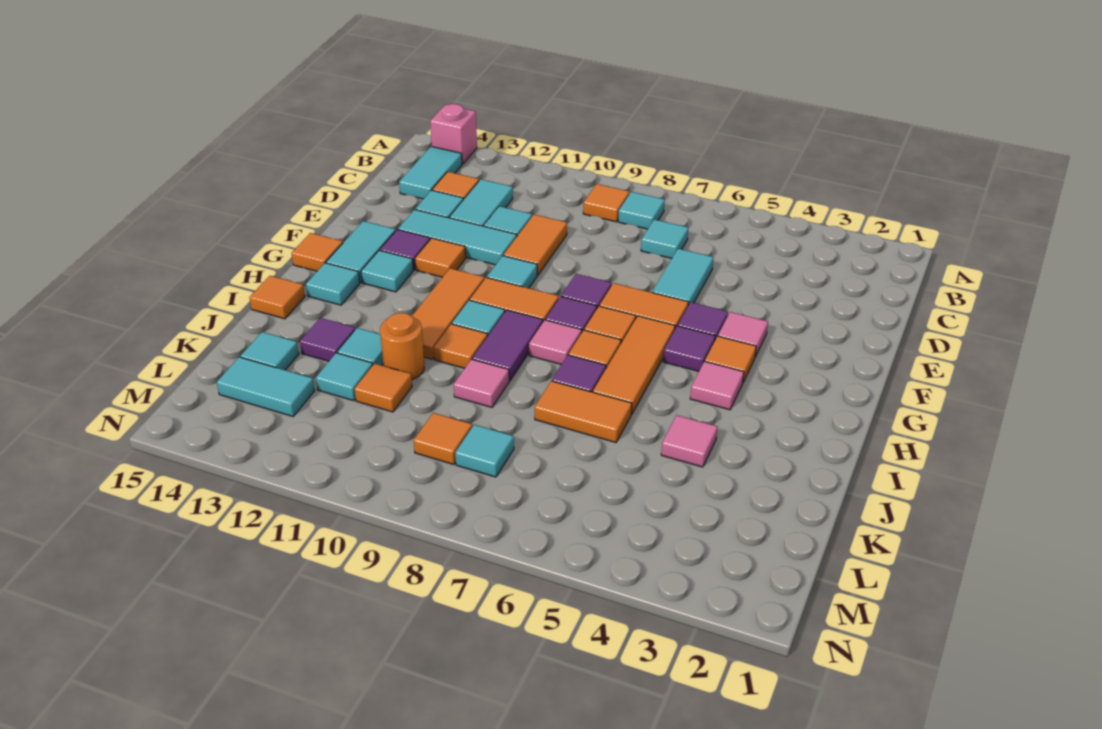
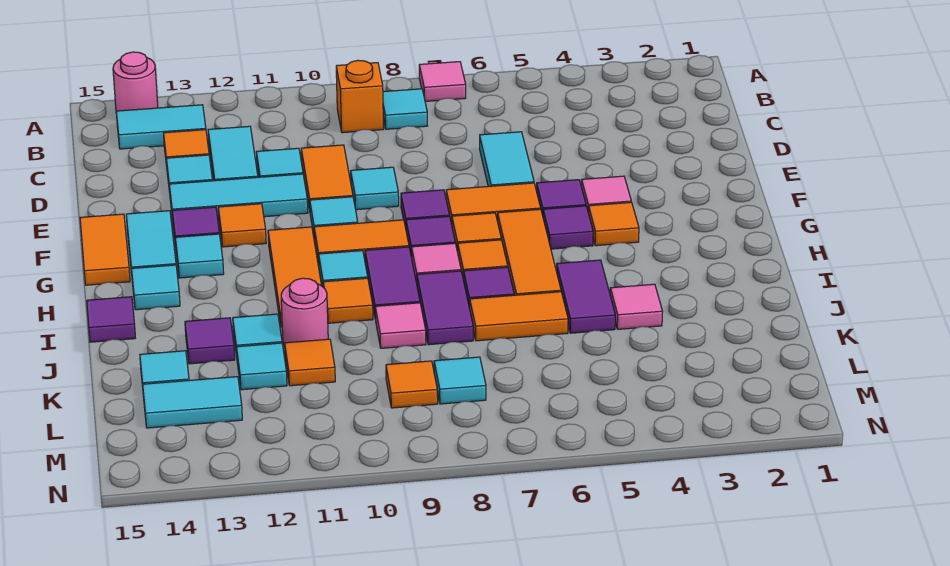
pink brick A14 level 1 -> pink round brick A14 level 1
orange tile B9 level 1 -> orange brick B9 level 1
cyan tile B14:C14 level 1 -> cyan tile B13:B14 level 1
cyan tile C7 level 1 -> cyan tile E9 level 1
orange tile G15 level 1 -> orange tile F15:G15 level 1
pink tile H4 level 1 -> pink tile A7 level 1
none -> purple tile I5:J5 level 1
none -> purple tile I8:J8 level 1
orange tile I15 level 1 -> purple tile I15 level 1
orange round brick J11 level 1 -> pink round brick J11 level 1

